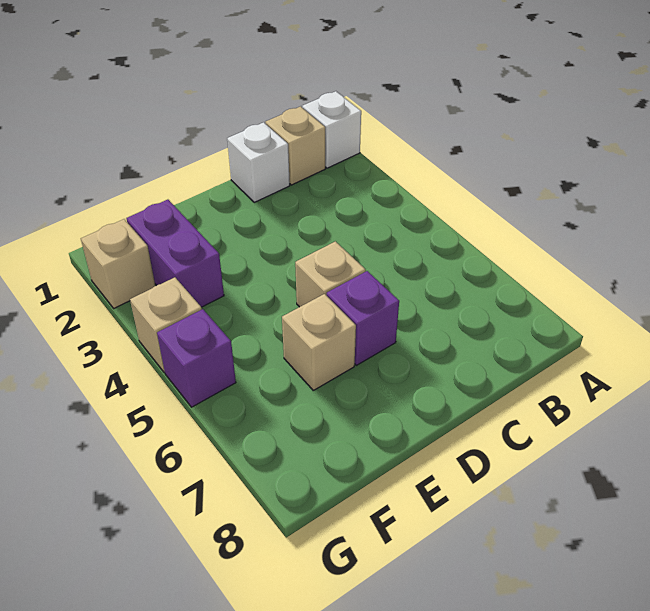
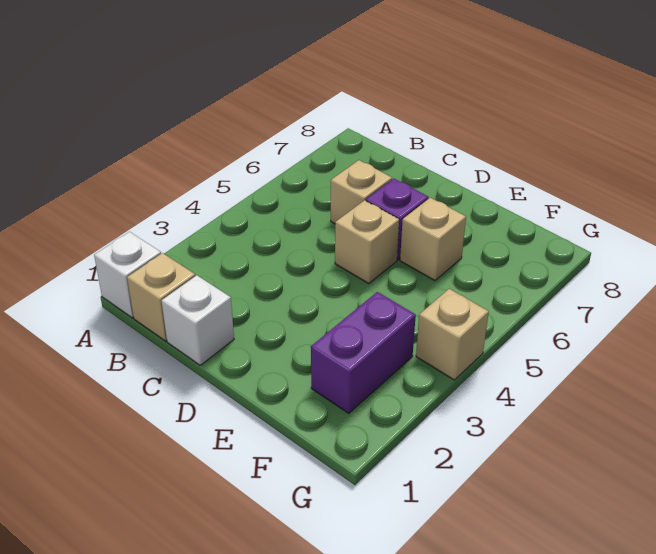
tan brick G2 level 1 -> tan brick C6 level 1
purple brick G5 level 1 -> none

